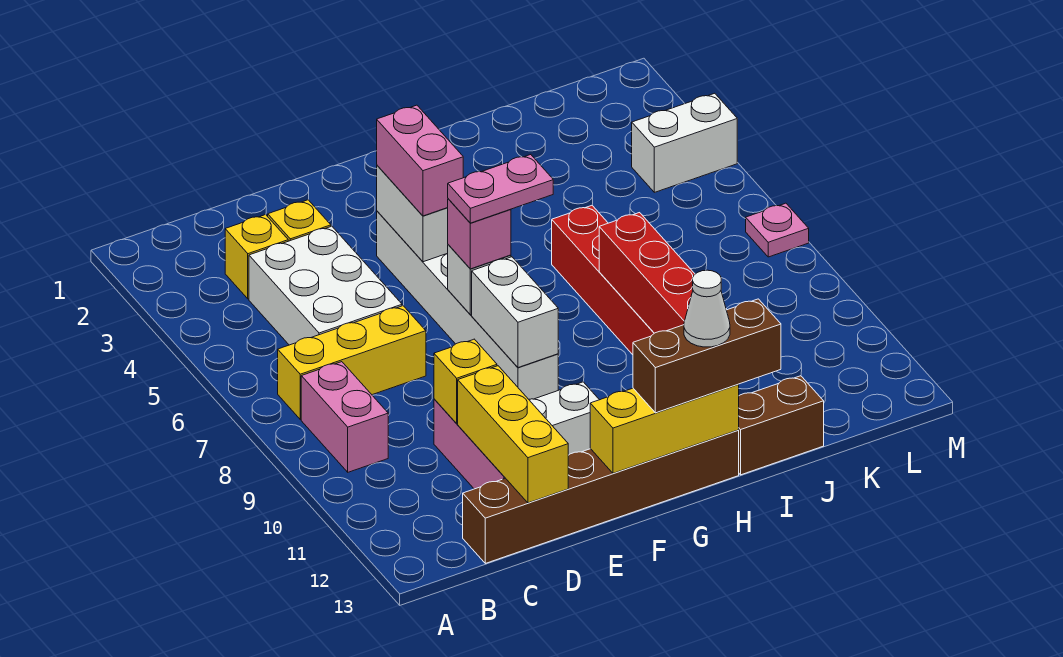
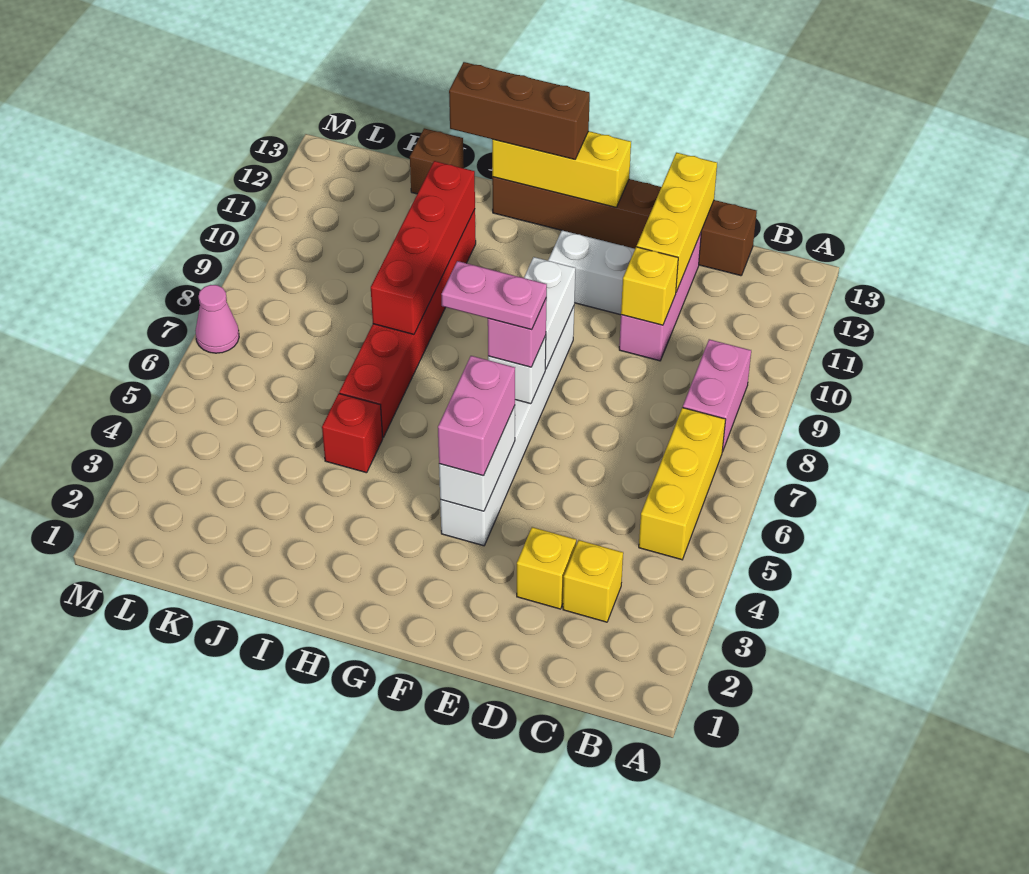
yellow brick B7:D7 level 1 -> yellow brick B5:B7 level 1
white brick C4:D6 level 1 -> none
white cone H13 level 4 -> none
none -> red brick I5 level 1
brown brick I13:J13 level 1 -> brown brick J13 level 1
white brick L4:M4 level 1 -> none
pink plate M7 level 1 -> pink cone M7 level 1

